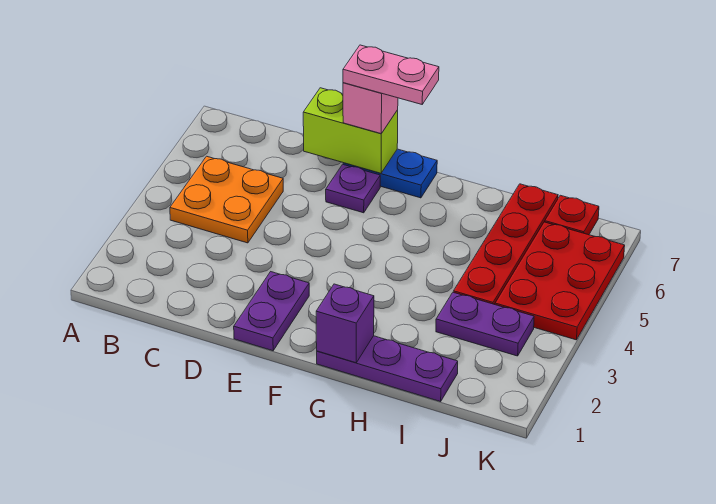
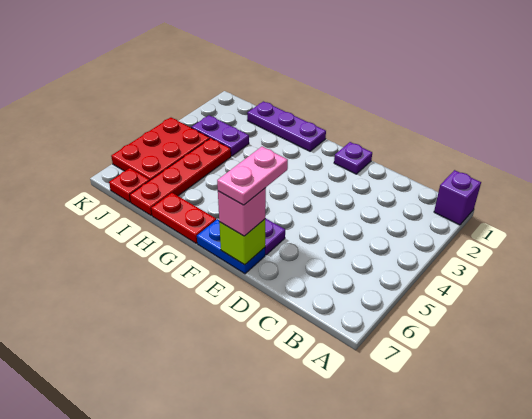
orange plate B4:C5 level 1 -> none
lime brick D7:E7 level 2 -> lime brick E7 level 2
purple plate E1:E2 level 1 -> purple plate E1 level 1
pink plate E7:F7 level 4 -> pink plate E6:E7 level 4
purple brick G1 level 2 -> purple brick A1 level 1
none -> red plate G7:H7 level 1

